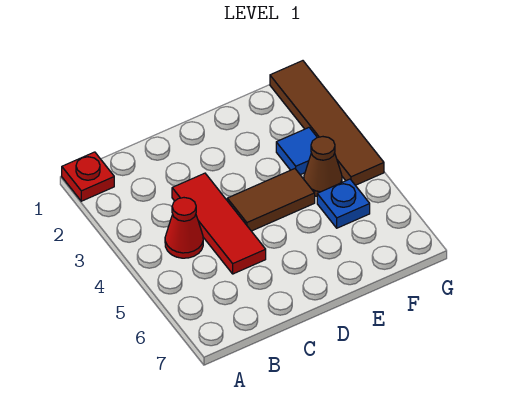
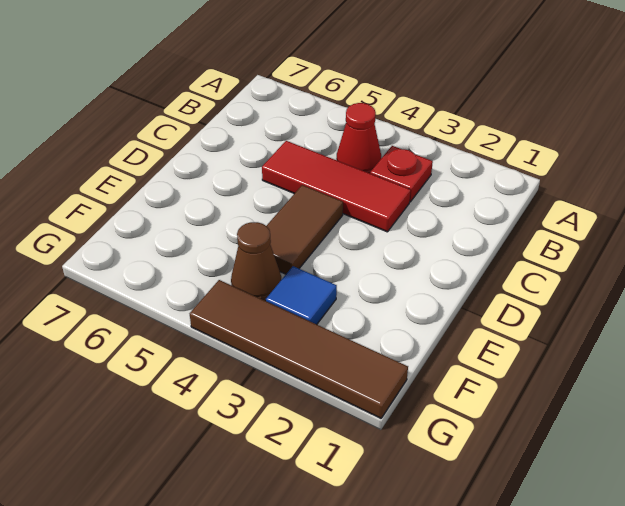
red plate A1 level 1 -> red plate B3 level 1
blue plate F5 level 1 -> none

